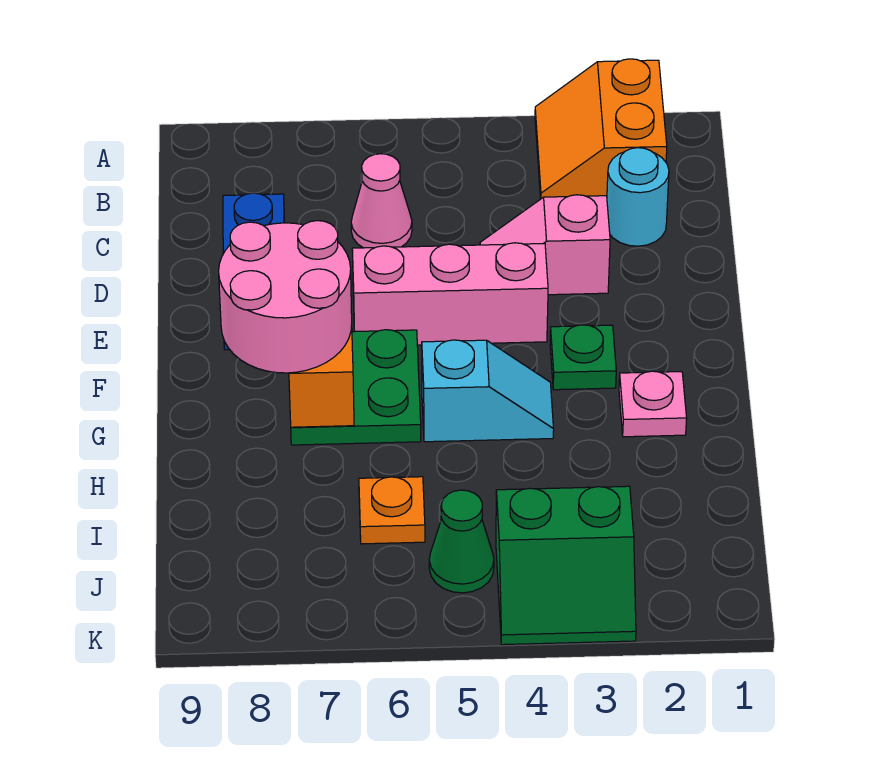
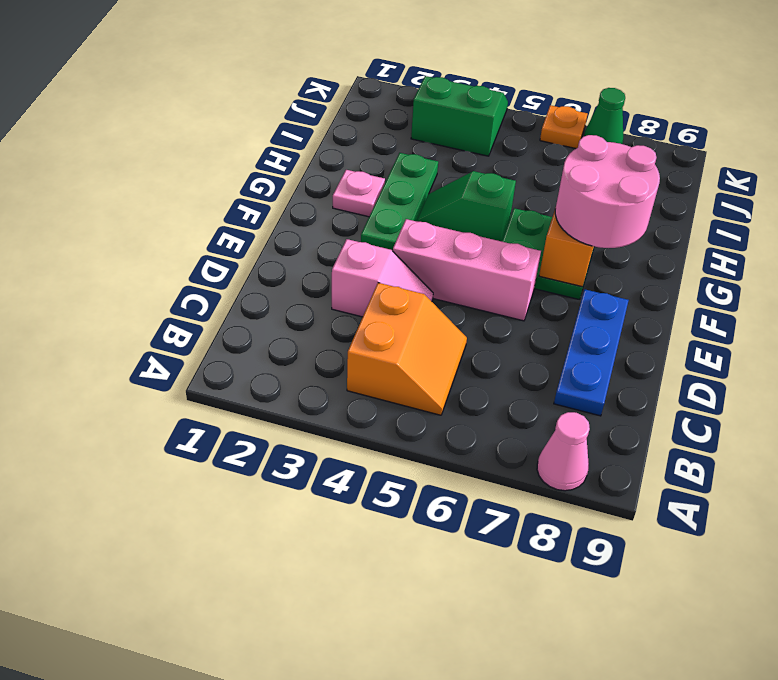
orange slope A2:B3 level 1 top 2 -> orange slope B4:C5 level 1 top 4
cyan round brick C2 level 1 -> none
pink cone C6 level 1 -> pink cone A8 level 1
green plate F3 level 1 -> green plate F3:H3 level 1
cyan slope G4:G5 level 1 top 5 -> green slope G4:G5 level 1 top 5
orange plate I6 level 1 -> orange plate K6 level 1
green cone J5 level 1 -> green cone K7 level 1

